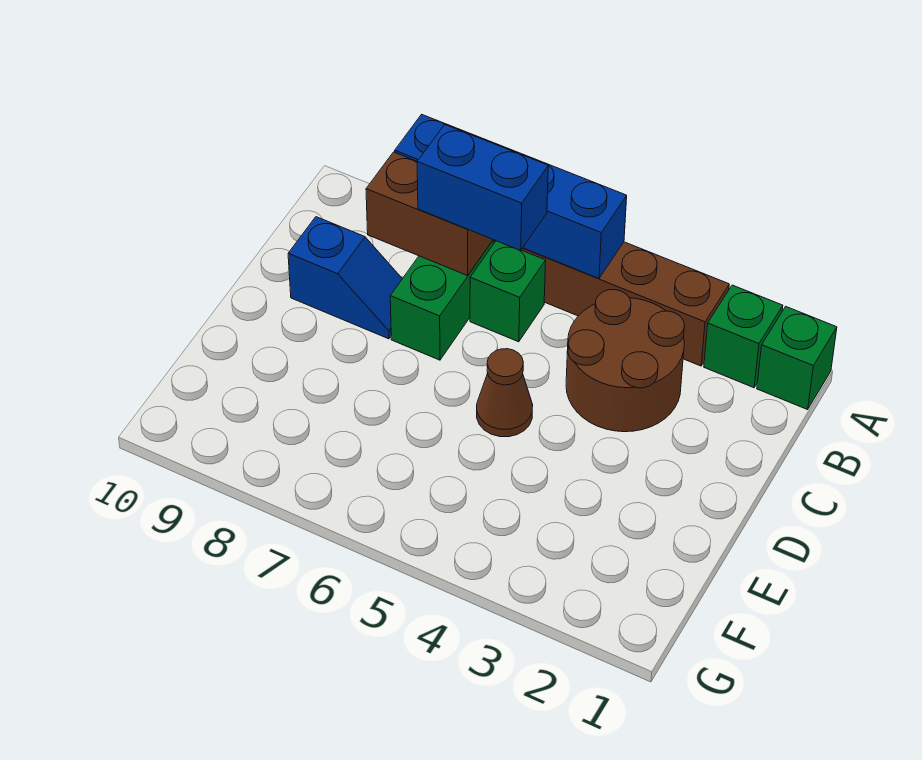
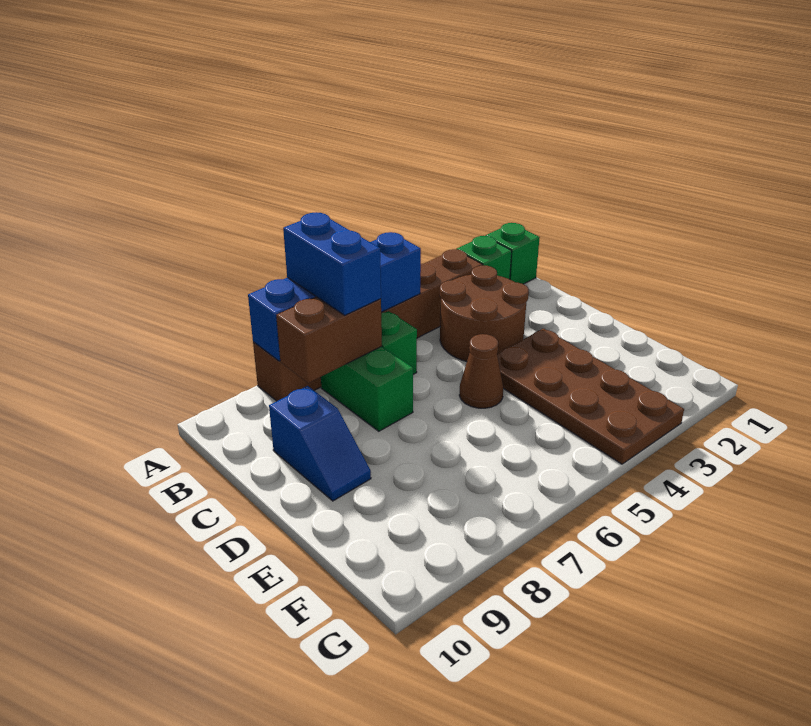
blue brick B6:B7 level 3 -> blue brick A7:B7 level 3
blue slope C8:C9 level 1 top 9 -> blue slope C9:D9 level 1 top C
none -> brown plate D3:G4 level 1

